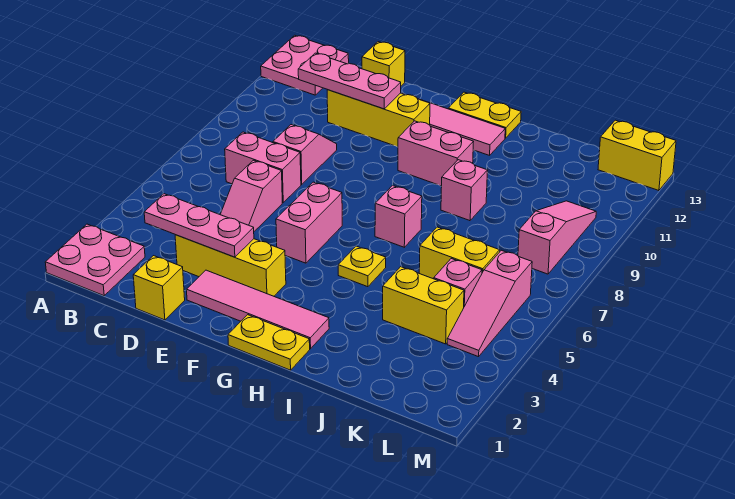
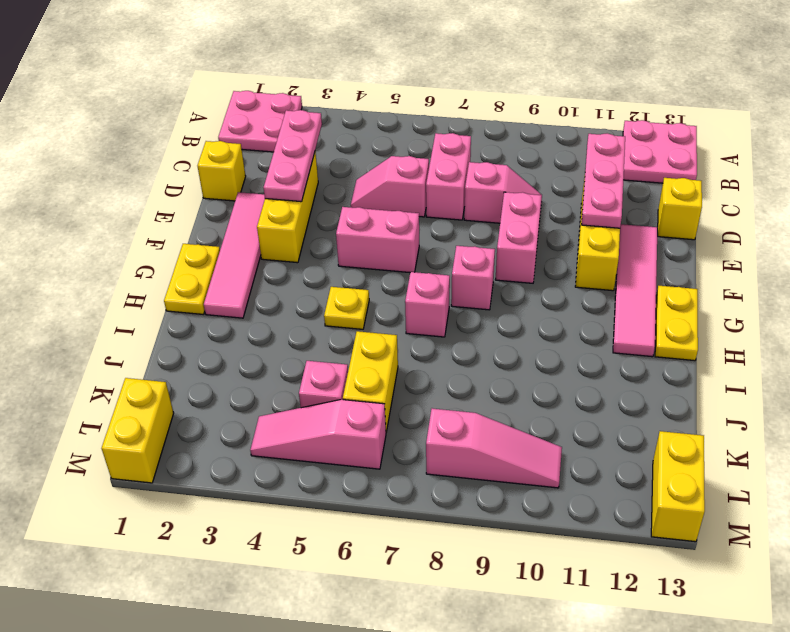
pink brick G10:H10 level 1 -> pink brick E9:F9 level 1
pink brick I9 level 1 -> pink brick G8 level 1
yellow brick J4:K4 level 1 -> yellow brick L1:M1 level 1

